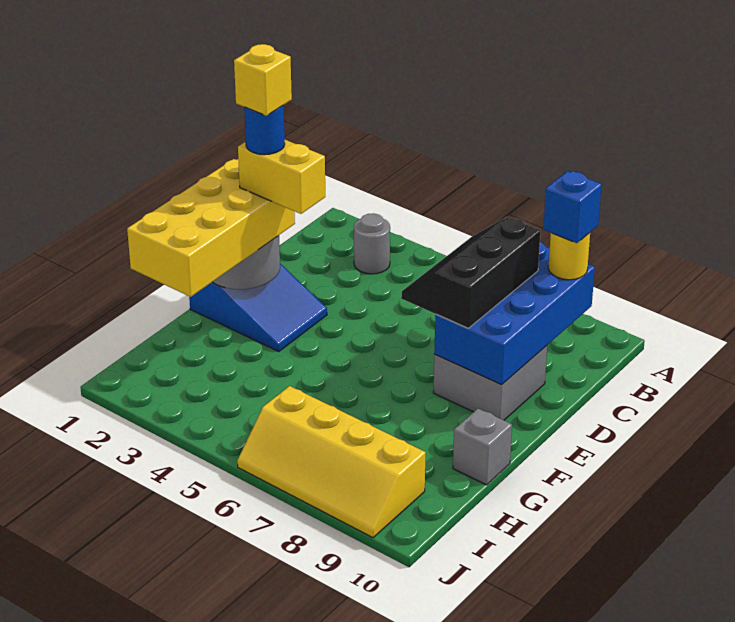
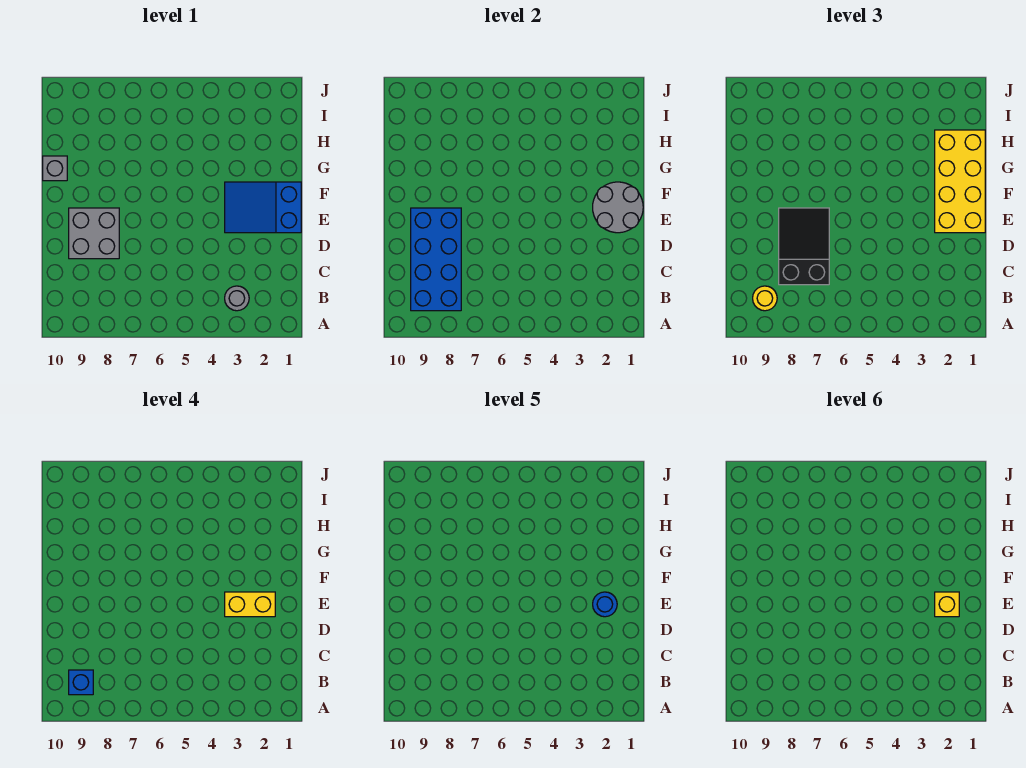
black slope C7:E8 level 3 top 8 -> black slope C7:E8 level 3 top C
yellow slope I6:J9 level 1 top I -> none

